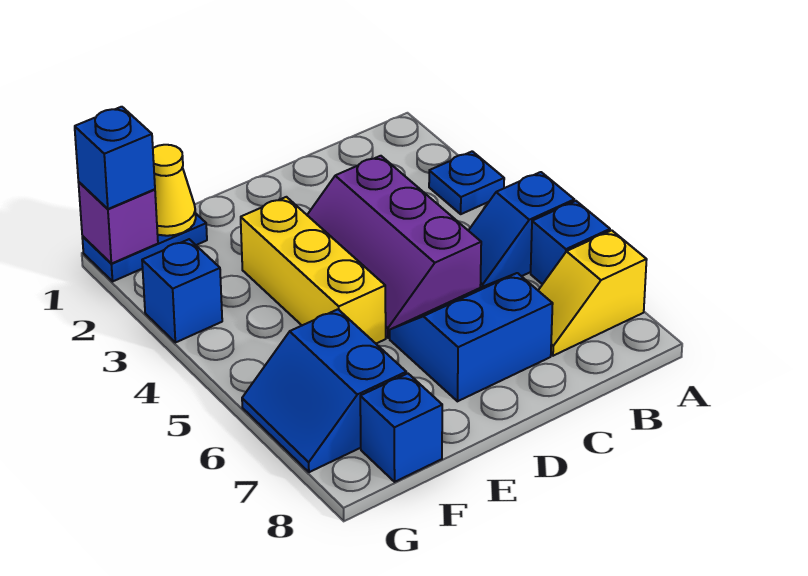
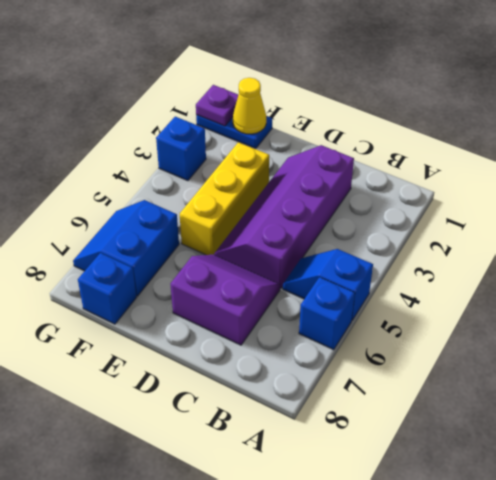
blue plate A3 level 1 -> none
yellow slope A7:B7 level 1 top A -> none
purple slope C3:D5 level 1 top C -> purple slope C2:D5 level 1 top C
blue slope C6:D7 level 1 top 7 -> purple slope C6:D7 level 1 top 7
purple brick G1 level 2 -> purple plate G1 level 2
blue brick G1 level 3 -> none

